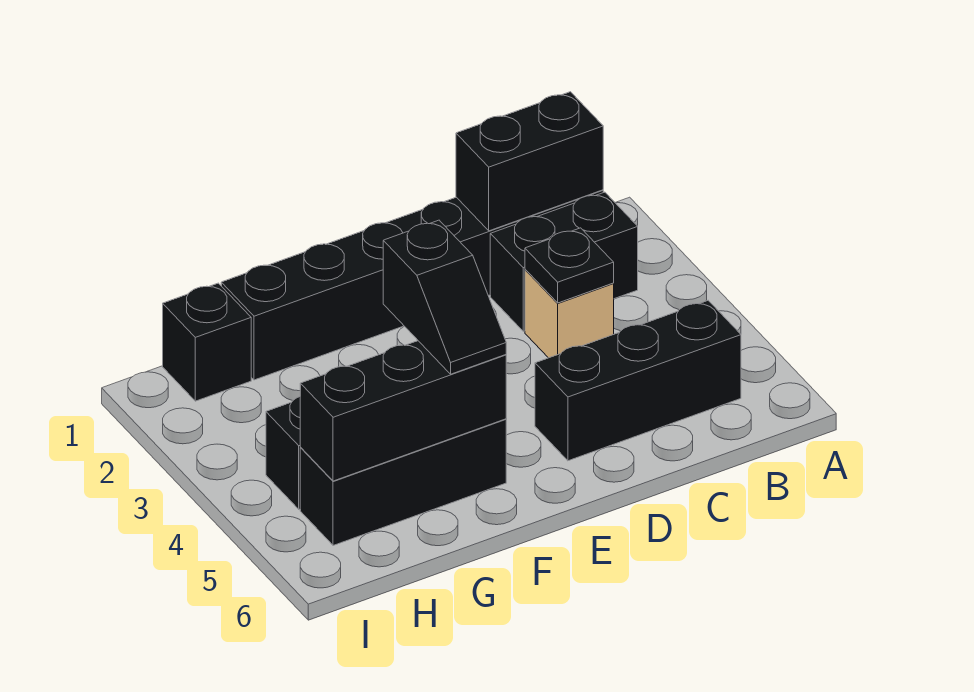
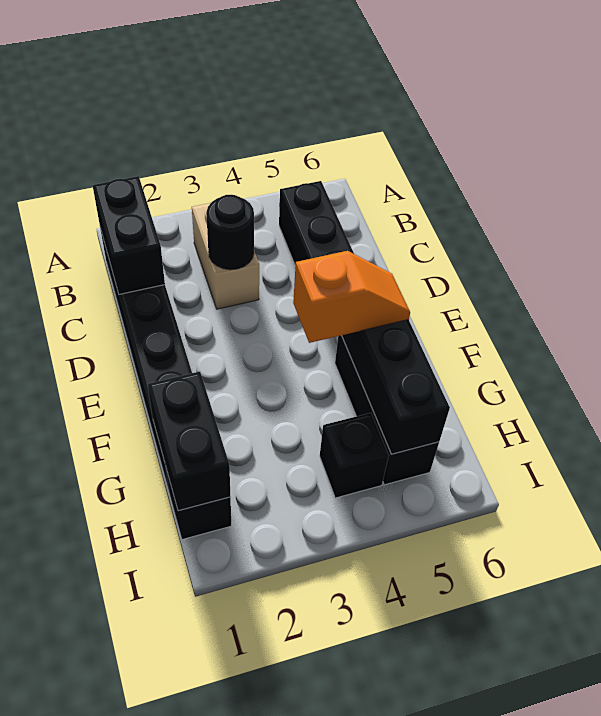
black brick B2:C2 level 1 -> black brick G1:H1 level 2
tan brick C3 level 1 -> tan brick B3:C3 level 1
black plate C3 level 2 -> black round brick C3 level 2
black slope F4:F5 level 3 top 4 -> orange slope F4:F5 level 3 top 4

